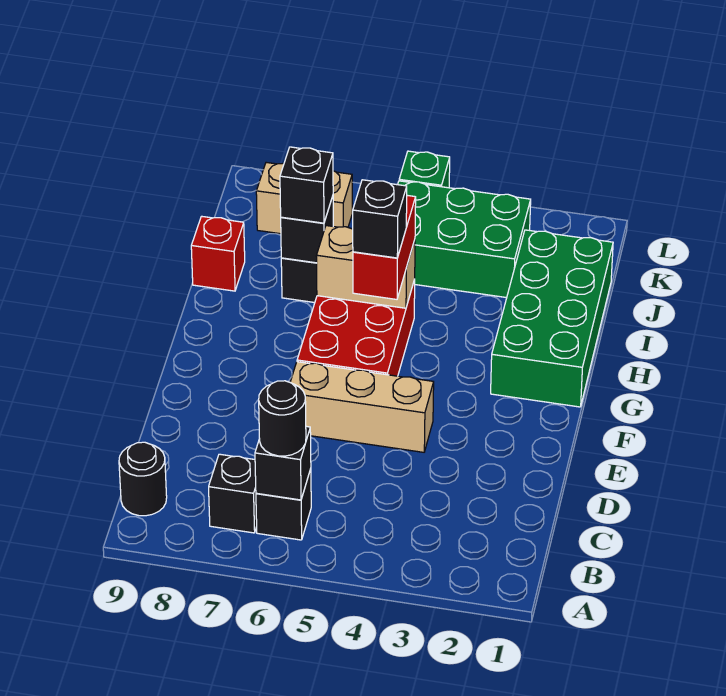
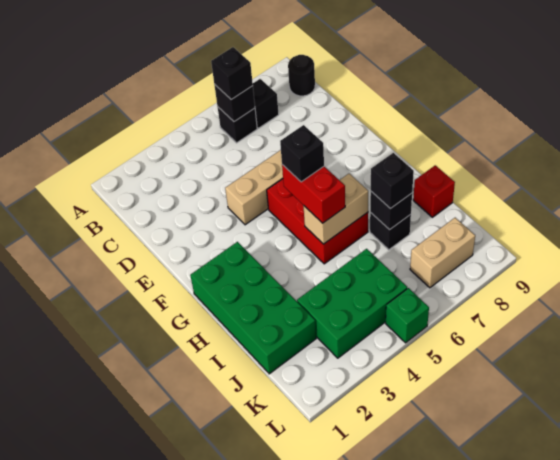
black round brick B6 level 3 -> black brick B6 level 3

